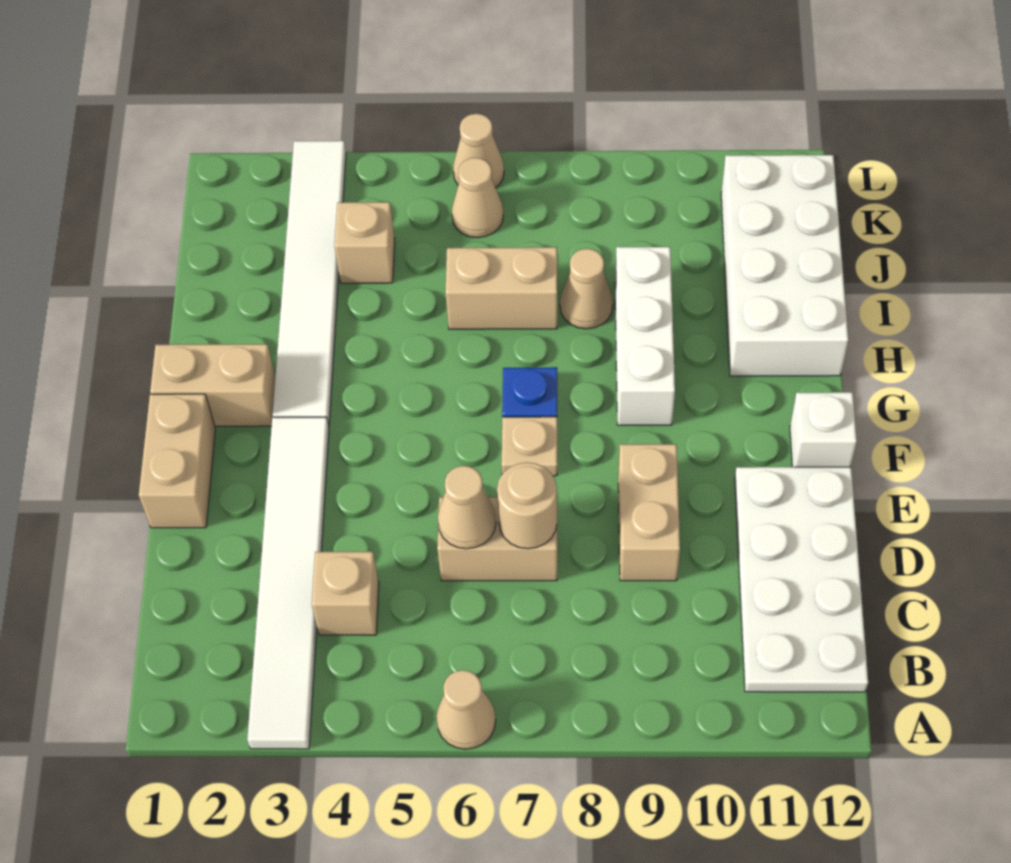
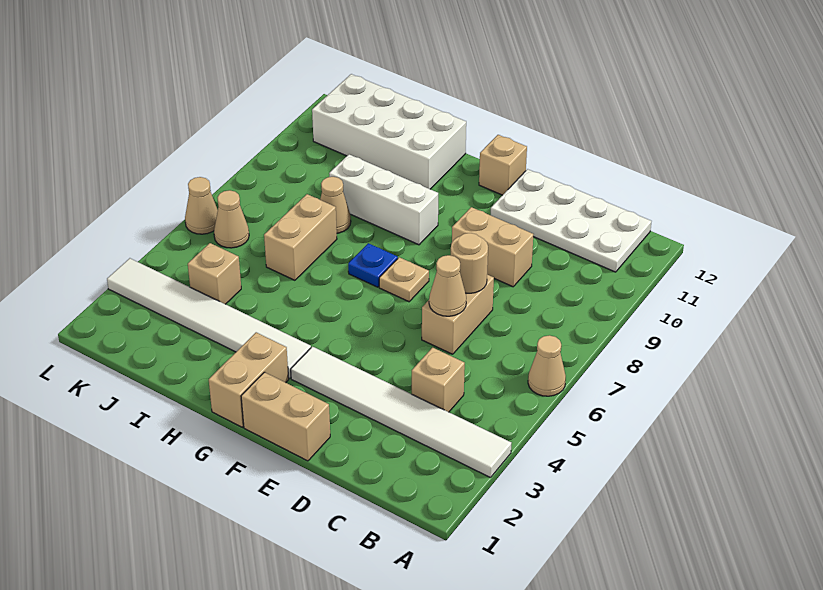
white brick F12 level 1 -> tan brick F12 level 1

